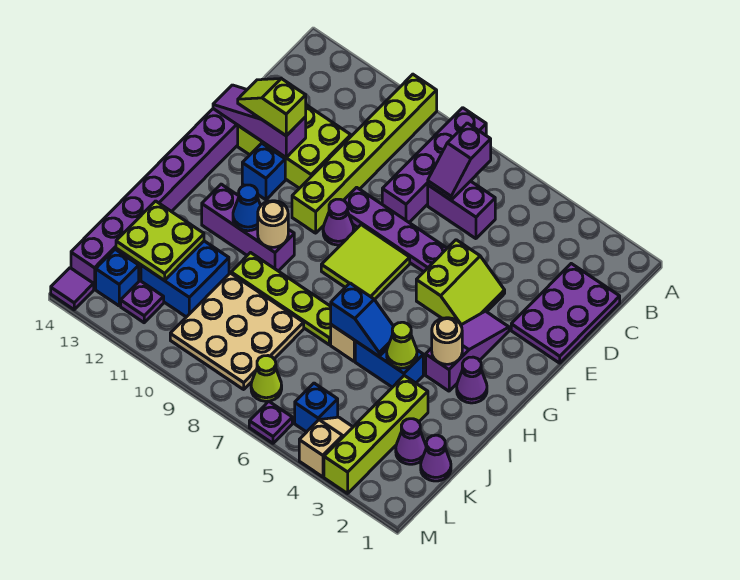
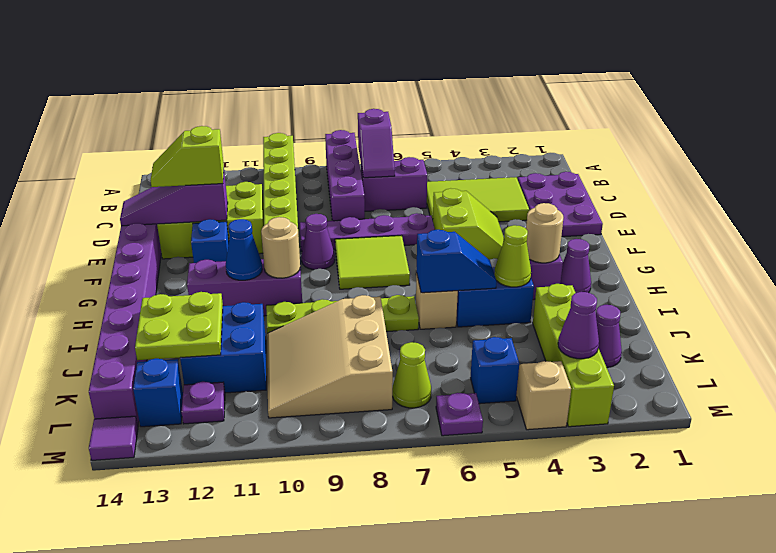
none -> lime tile C3:D5 level 1
tan plate J8:L10 level 1 -> tan slope J8:L10 level 1 top 8
purple cone K1 level 1 -> purple cone L3 level 2

